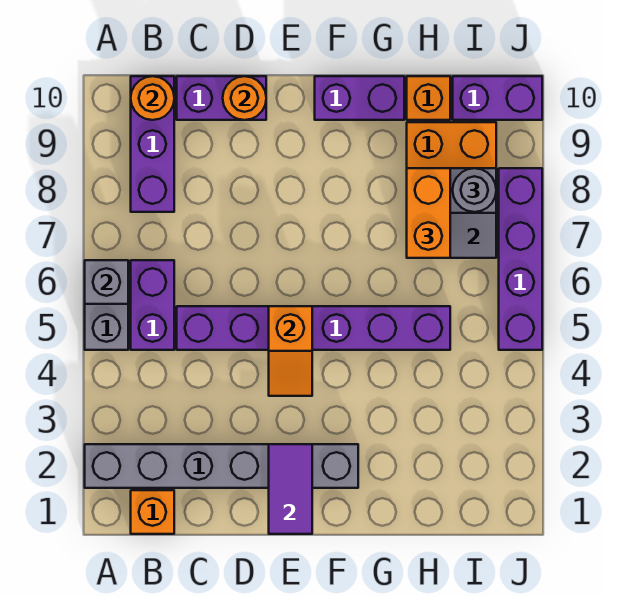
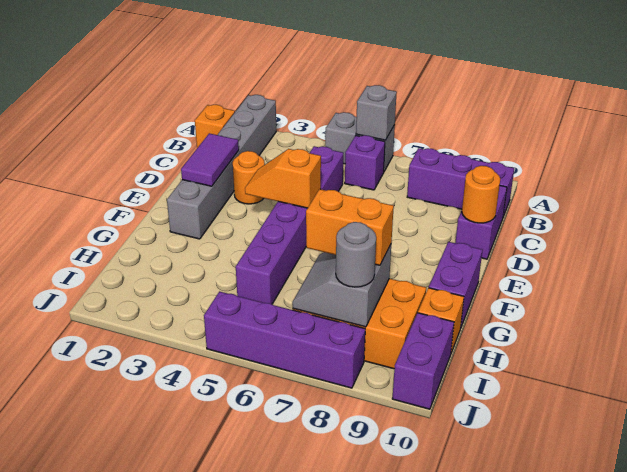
purple brick B5:B6 level 1 -> purple brick B6 level 1
orange round brick B10 level 2 -> orange round brick D3 level 1
purple tile E1:E2 level 2 -> purple tile D2:E2 level 2

